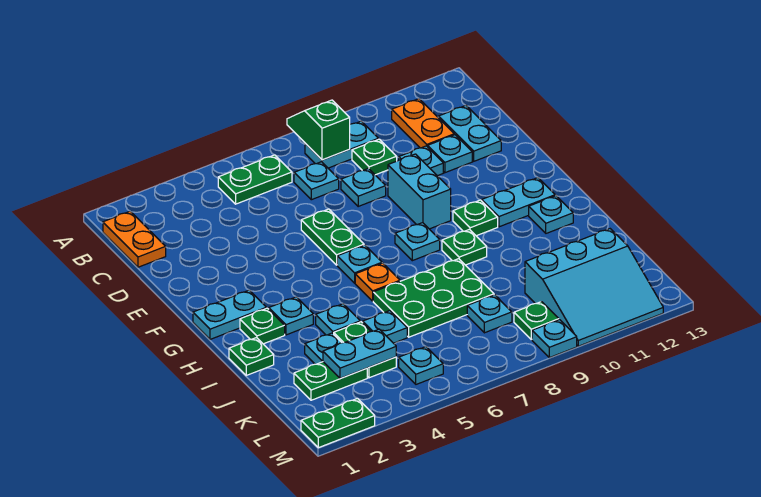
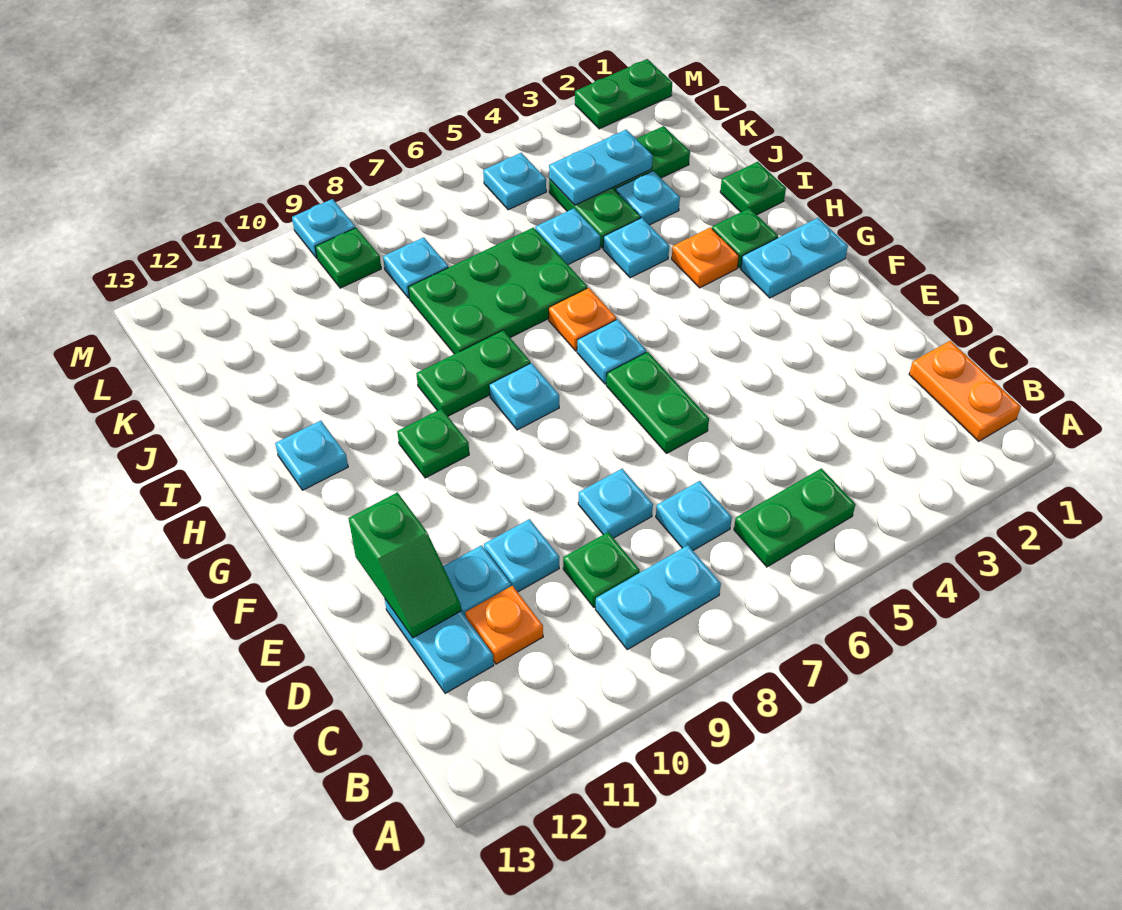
green slope A8:B8 level 2 top B -> green slope D12:E12 level 2 top E
orange plate B11:C11 level 1 -> orange plate C11 level 1
cyan brick E9:F9 level 1 -> none
cyan plate G11:G12 level 1 -> none
cyan plate H3 level 1 -> orange plate H3 level 1
green plate H9 level 1 -> green plate H8:H9 level 1
cyan slope K10:M12 level 1 top K -> none

